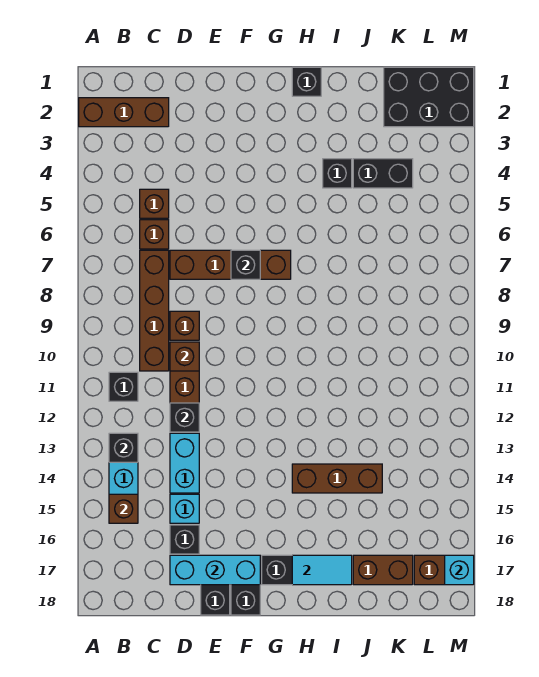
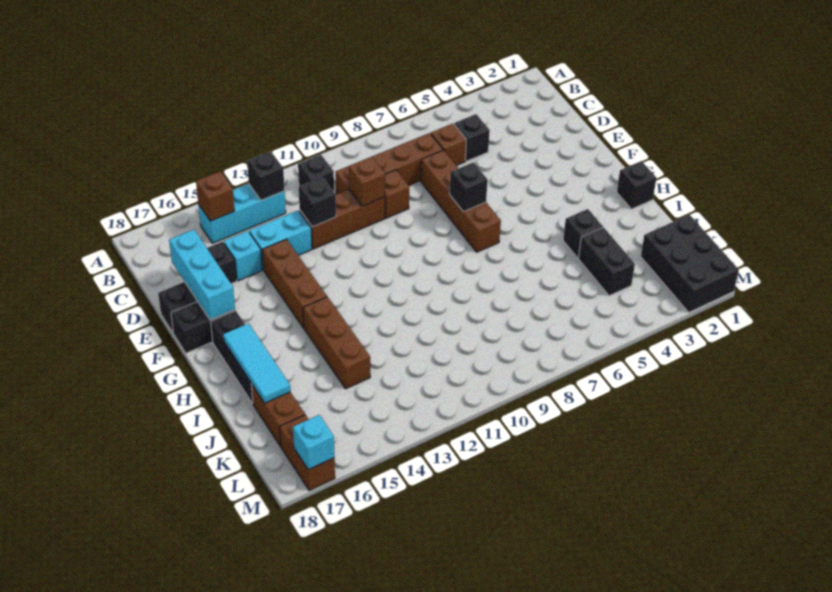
brown brick A2:C2 level 1 -> brown brick E14:G14 level 1
brown brick C5 level 1 -> black brick C5 level 1
cyan tile H17:I17 level 2 -> cyan tile H17:J17 level 2

